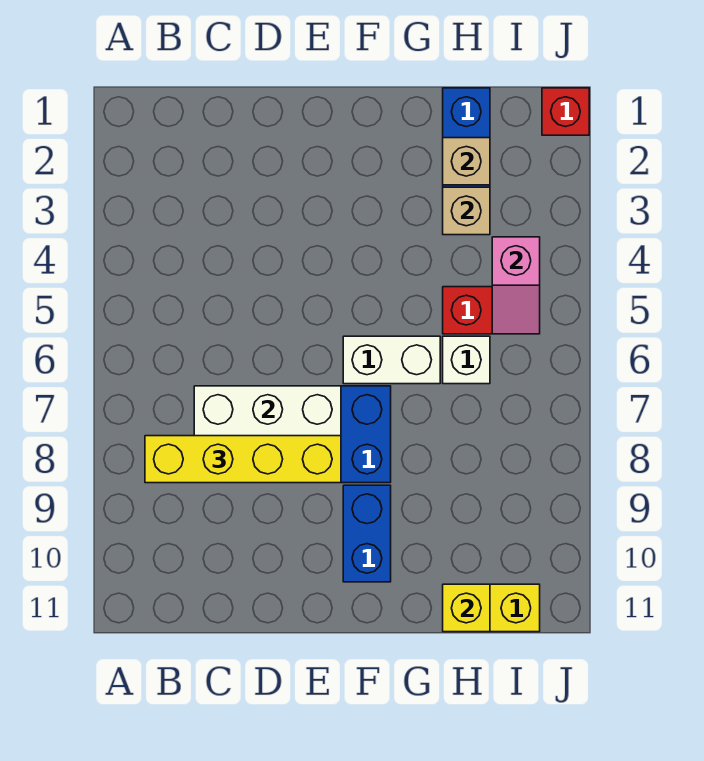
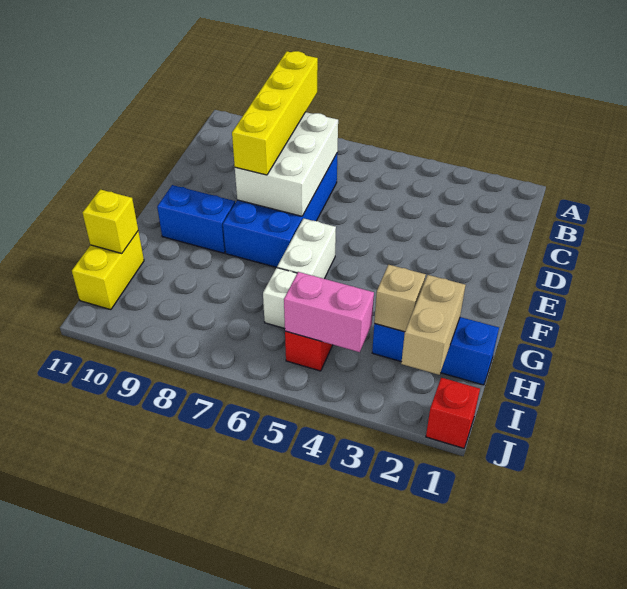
tan brick H2 level 2 -> tan brick H2:I2 level 2
pink slope I4:I5 level 2 top 4 -> pink brick I4:I5 level 2

